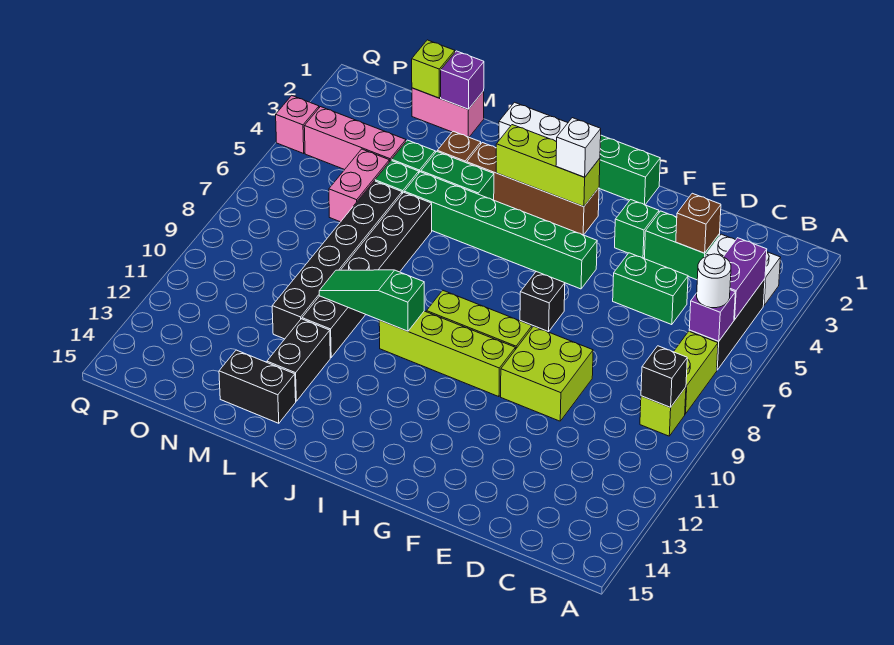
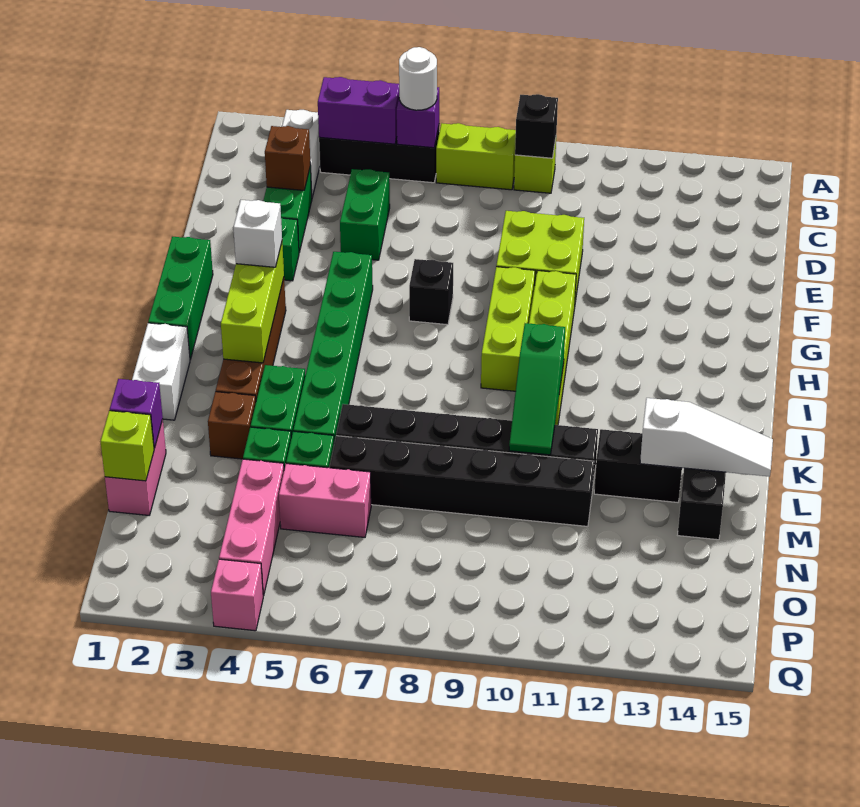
none -> white slope L13:L15 level 2 top 13

